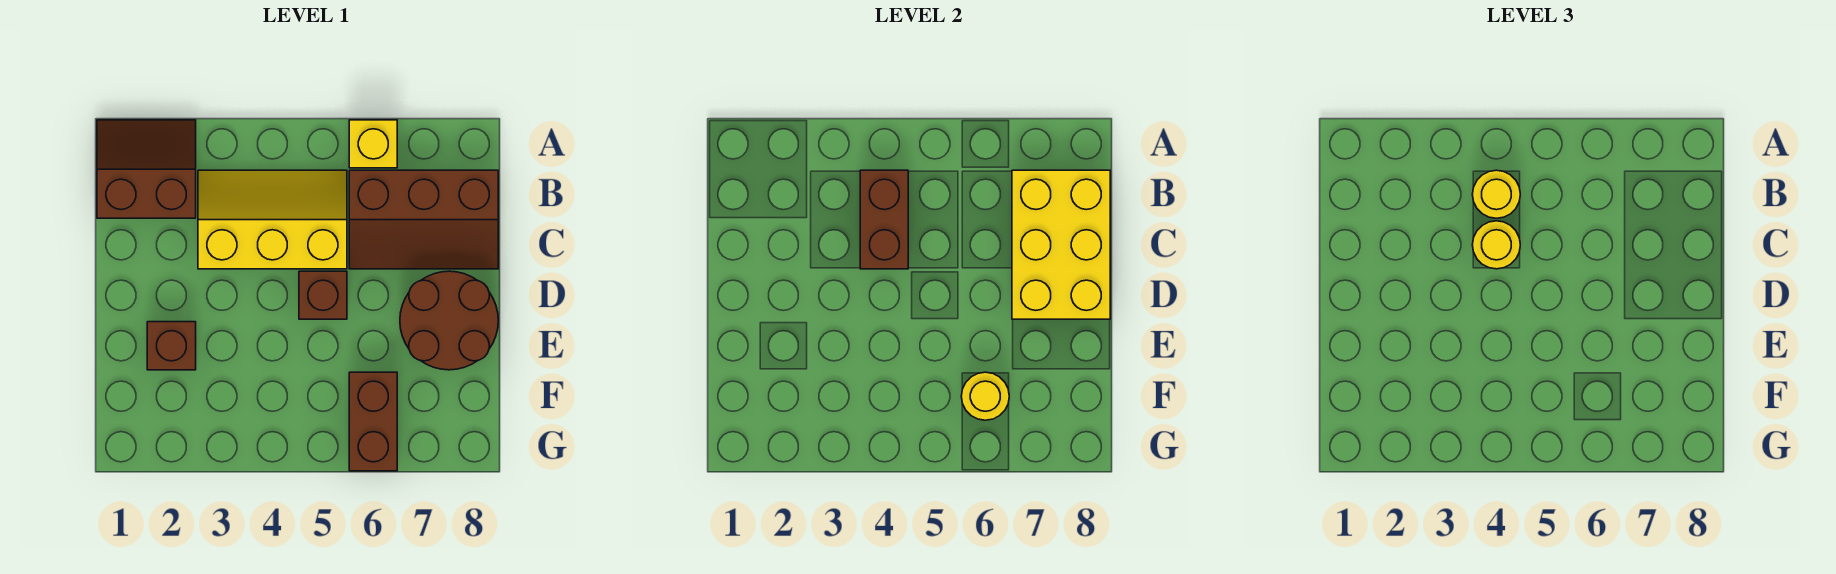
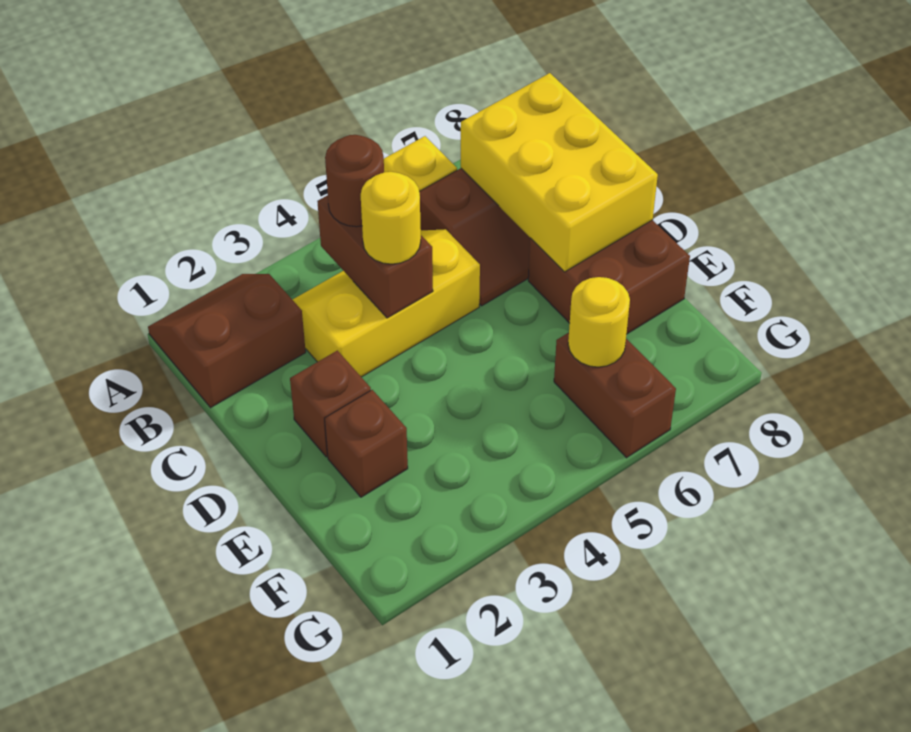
yellow round brick B4 level 3 -> brown round brick B4 level 3
brown brick D5 level 1 -> brown brick D2 level 1
brown round brick D7:E8 level 1 -> brown brick D7:E8 level 1

